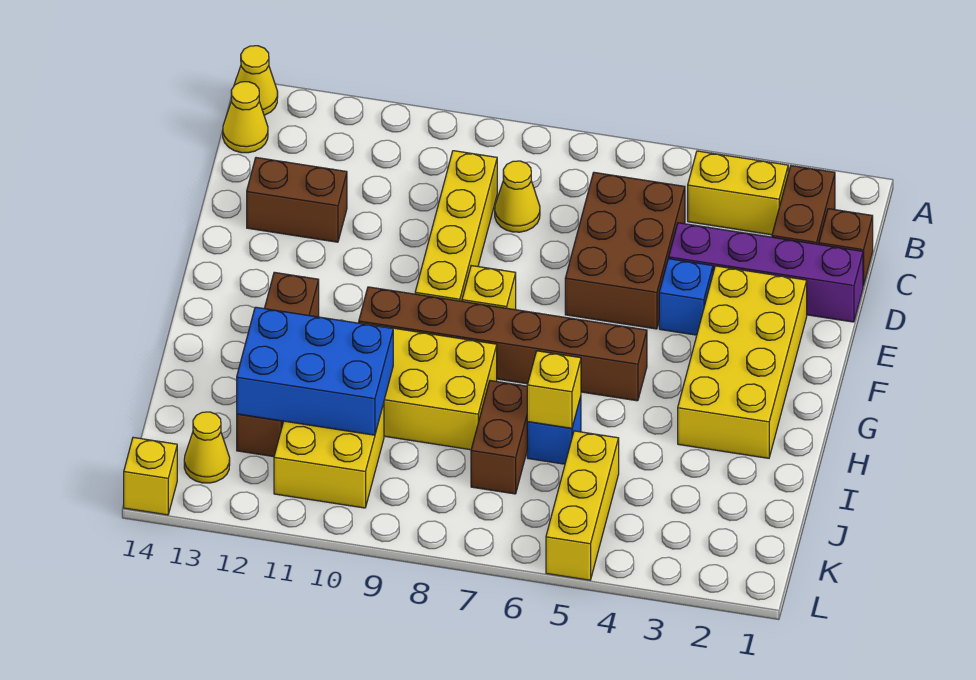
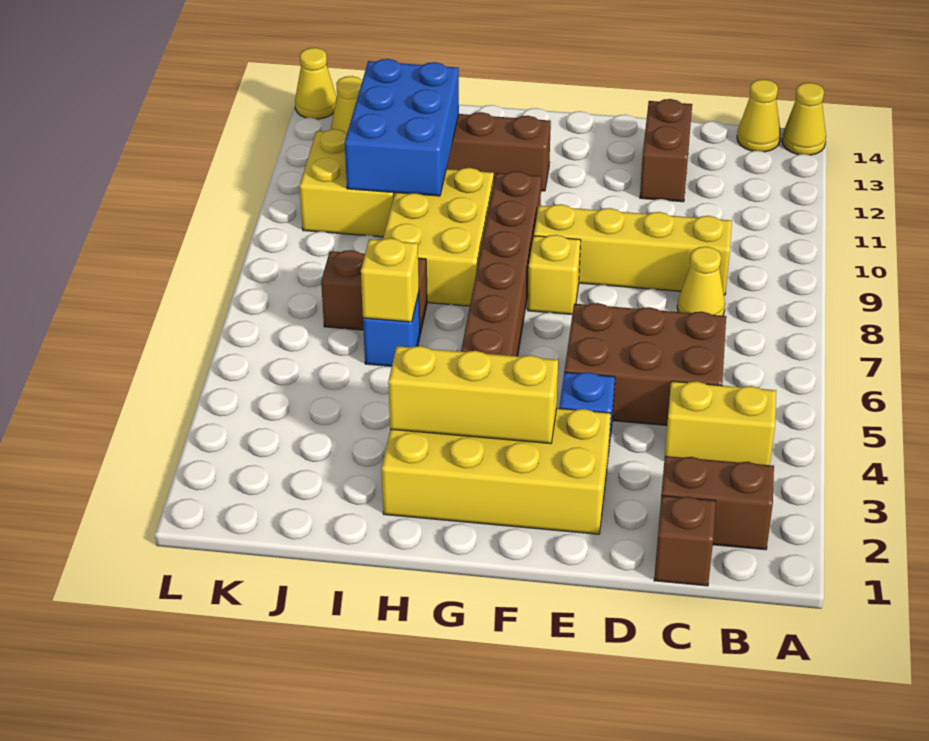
yellow brick B3:B4 level 1 -> yellow brick B4:C4 level 1
purple brick D1:D4 level 1 -> none
yellow brick J5:L5 level 1 -> yellow brick F3:H3 level 2
yellow brick L14 level 1 -> yellow cone L14 level 1

